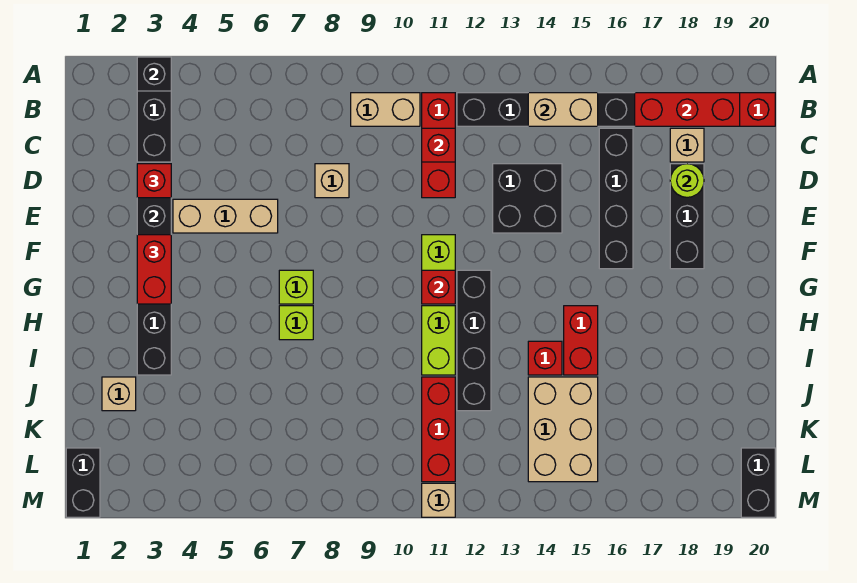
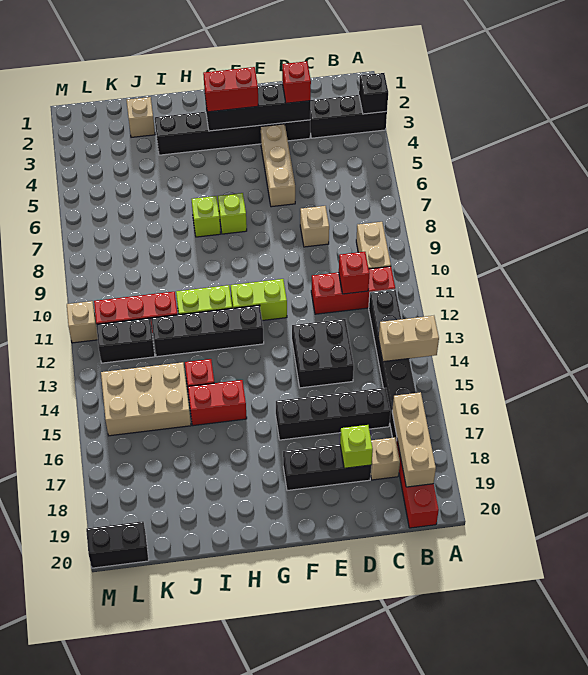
tan brick B14:B15 level 2 -> tan brick A14:B14 level 2
red brick B17:B19 level 2 -> tan brick B17:B19 level 2
lime round brick D18 level 2 -> lime brick D18 level 2
red brick G11 level 2 -> none
black brick L1:M1 level 1 -> black brick K12:L12 level 1

